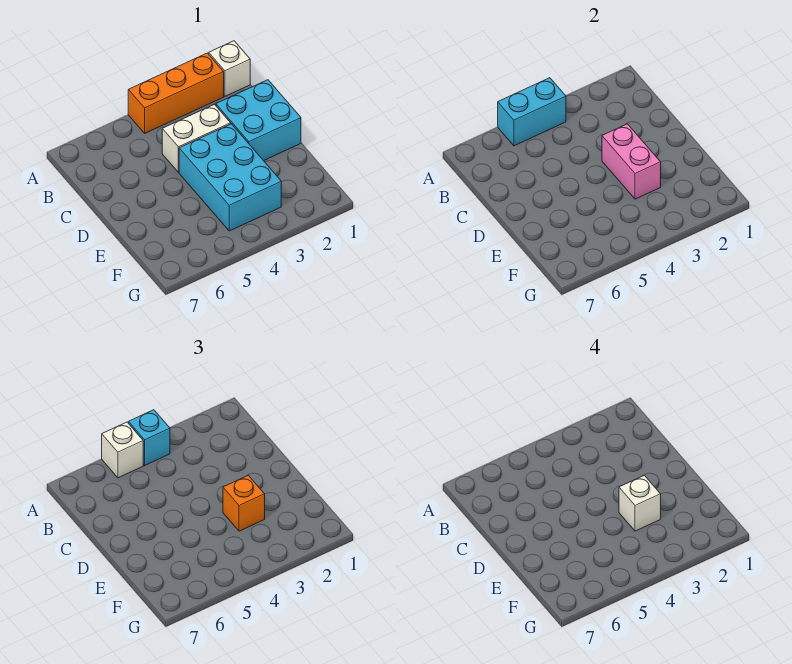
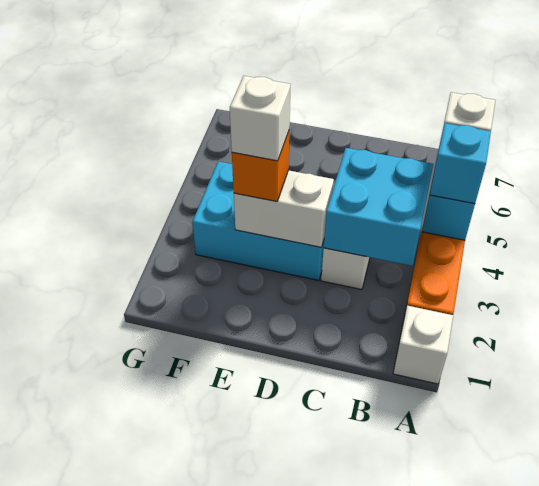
cyan brick C1:D2 level 1 -> cyan brick B3:C4 level 2
pink brick D3:E3 level 2 -> white brick D3:E3 level 2

